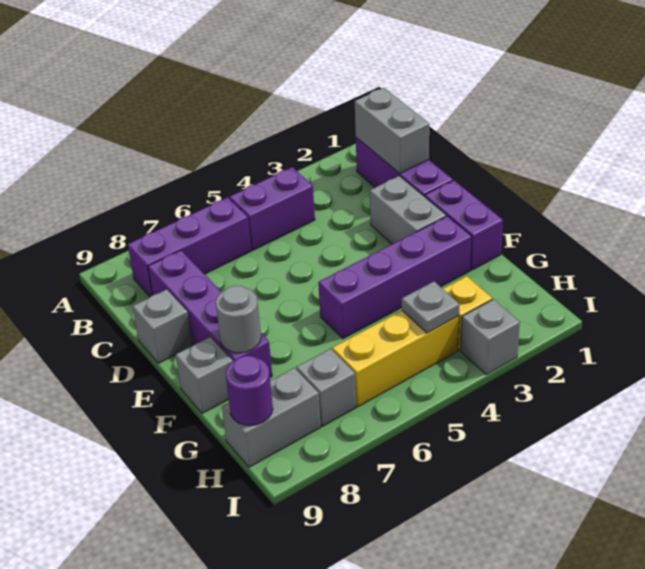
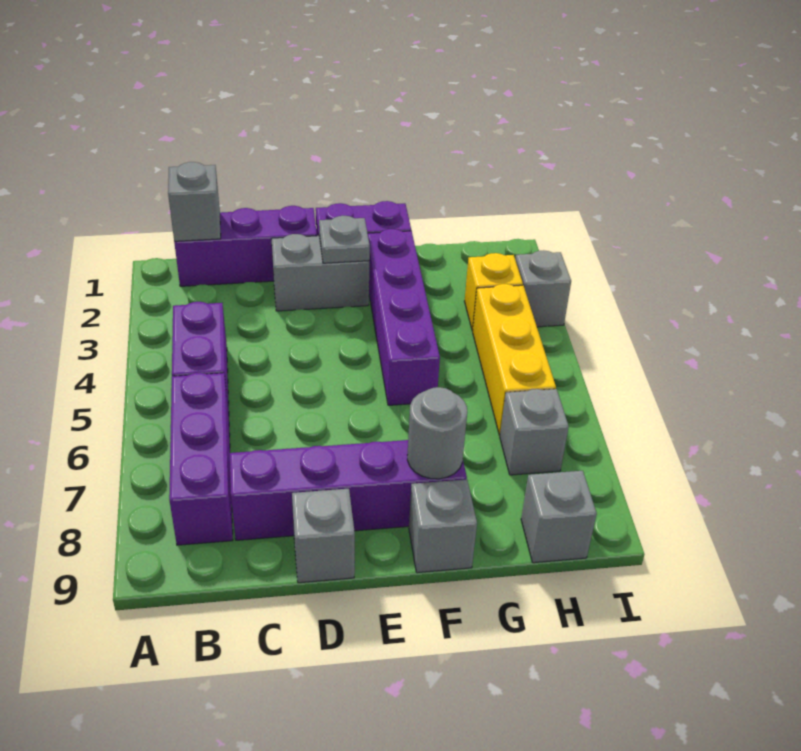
grey brick B1:C1 level 2 -> grey brick B1 level 2
grey plate H4 level 2 -> grey plate E2 level 2
grey brick H8:H9 level 1 -> grey brick H9 level 1
purple round brick H9 level 2 -> none

